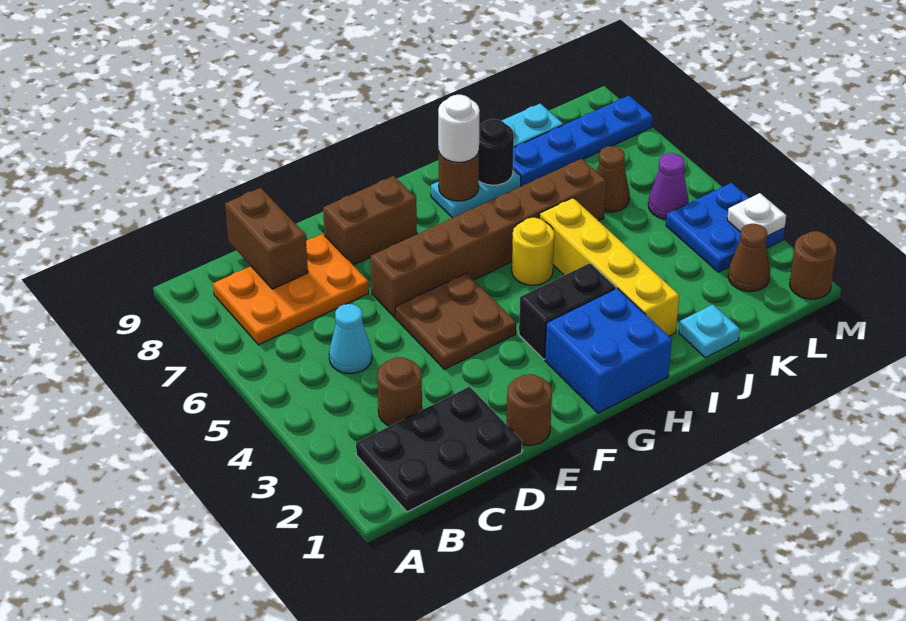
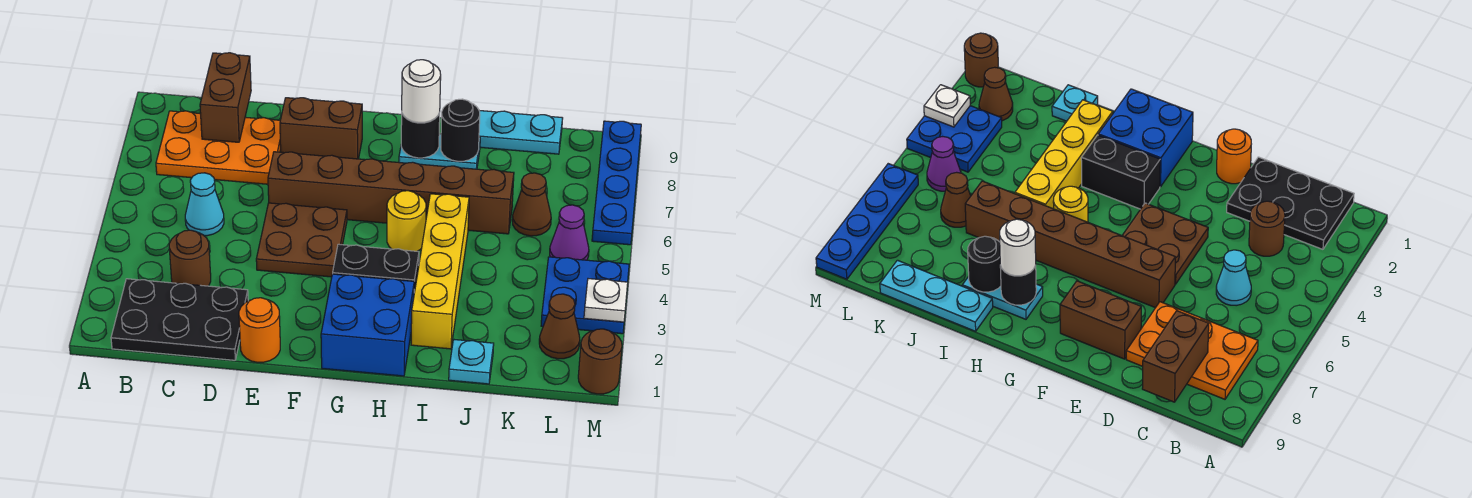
brown round brick E1 level 1 -> orange round brick E1 level 1
brown round brick H8 level 2 -> black round brick H8 level 2
blue plate J8:M8 level 1 -> blue plate M6:M9 level 1

